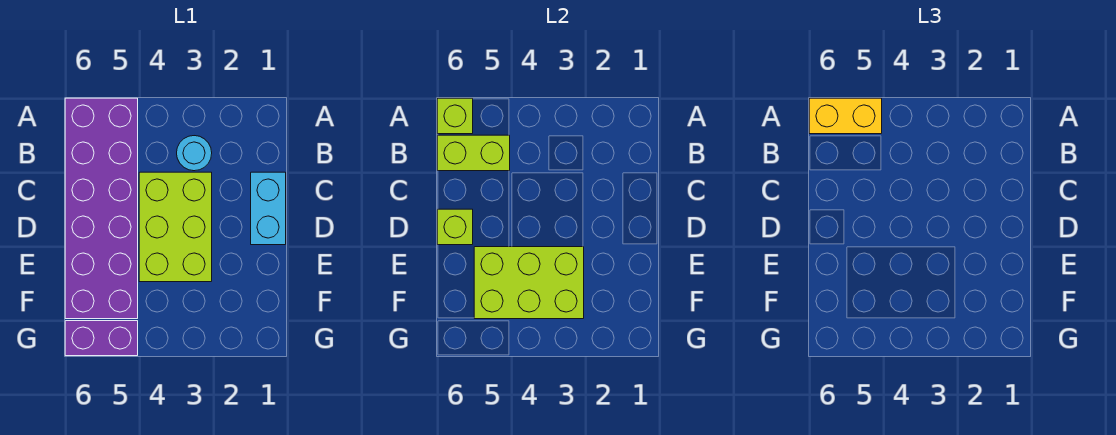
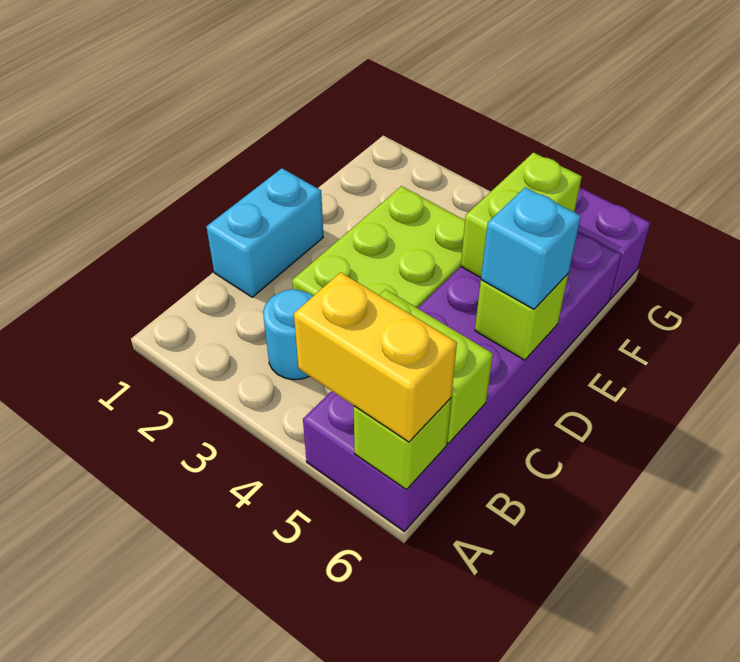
none -> cyan brick D6 level 3
lime brick E3:F5 level 2 -> lime brick E5:F5 level 2

